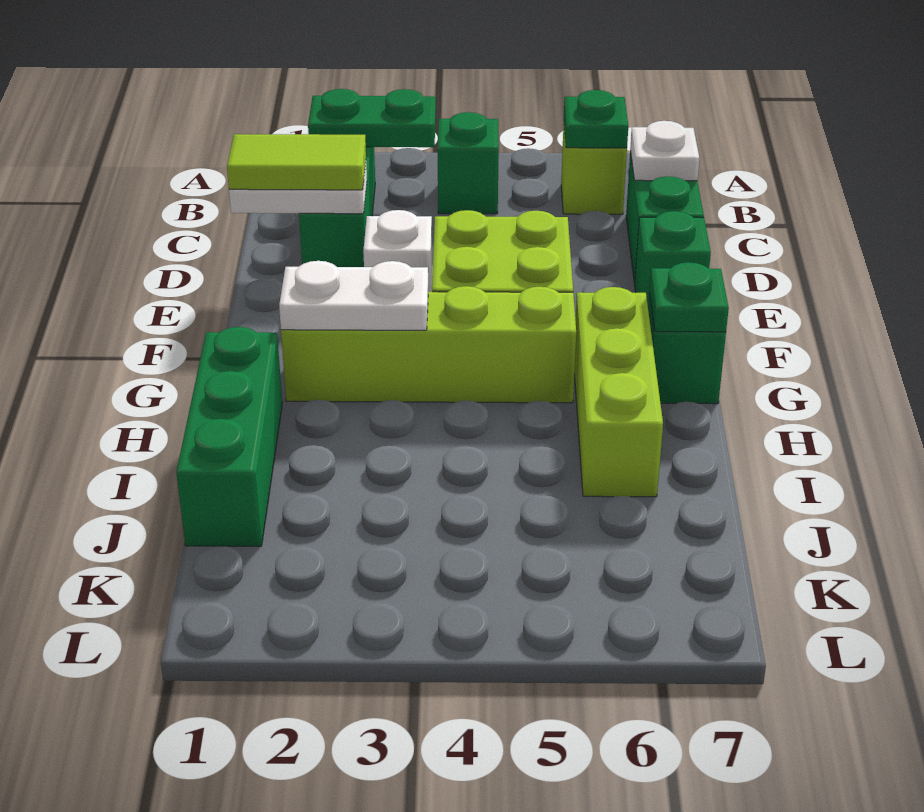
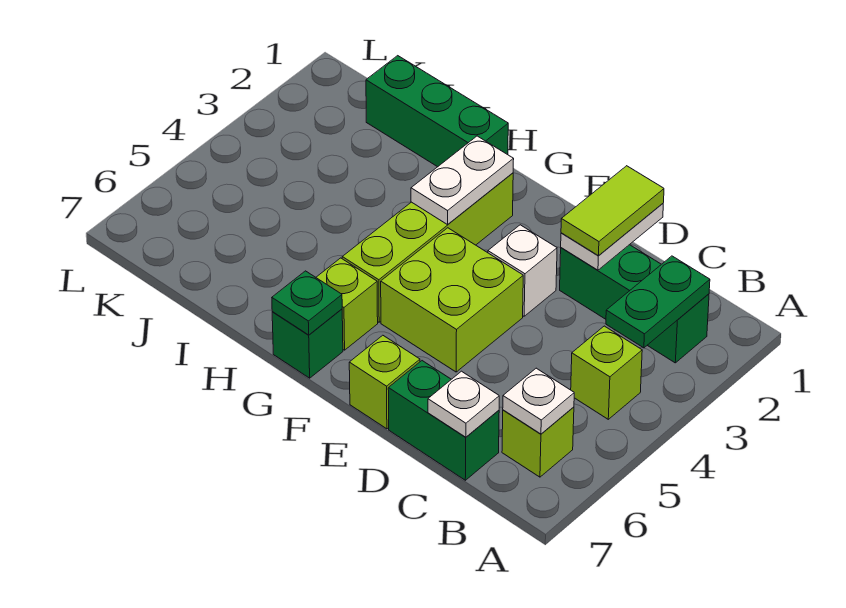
green brick B4 level 1 -> lime brick B4 level 1
green plate B6 level 2 -> white plate B6 level 2
green brick E7 level 1 -> lime brick E7 level 1
lime brick G6:I6 level 1 -> lime brick G6 level 1

